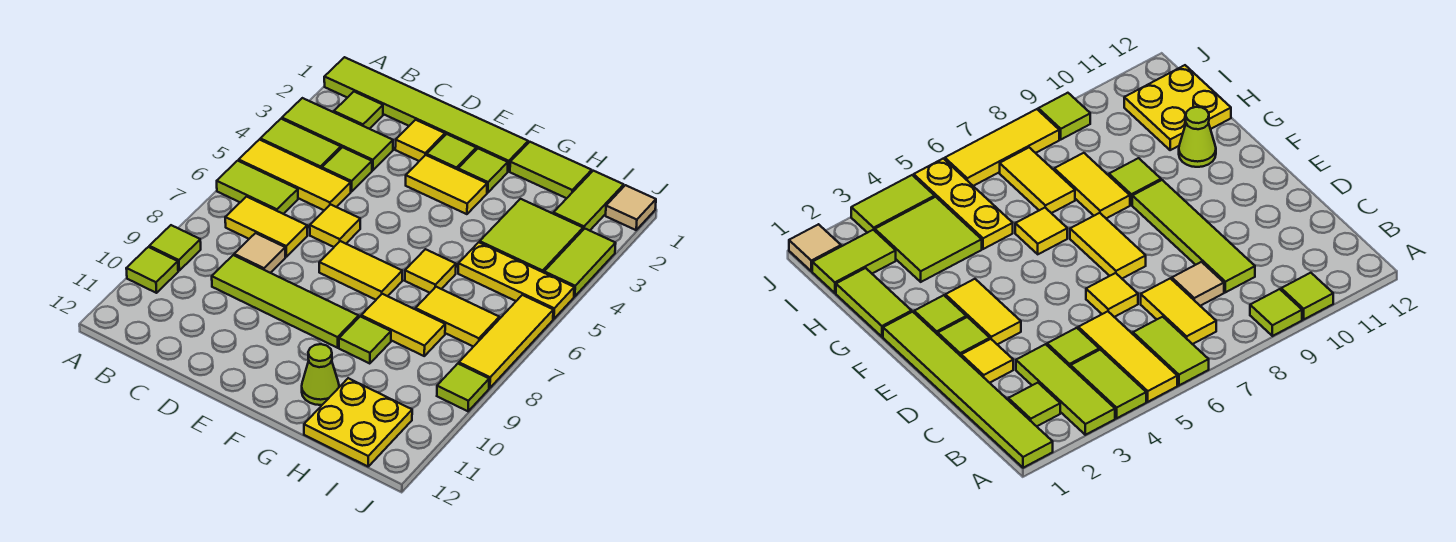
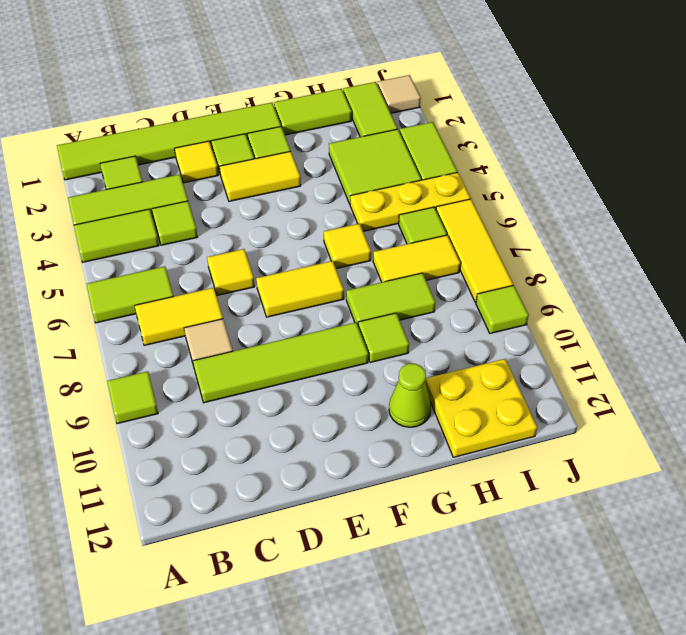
yellow tile A5:C5 level 1 -> none
lime tile A10 level 1 -> lime tile I6 level 1
yellow tile G8:H8 level 1 -> lime tile G8:H8 level 1

